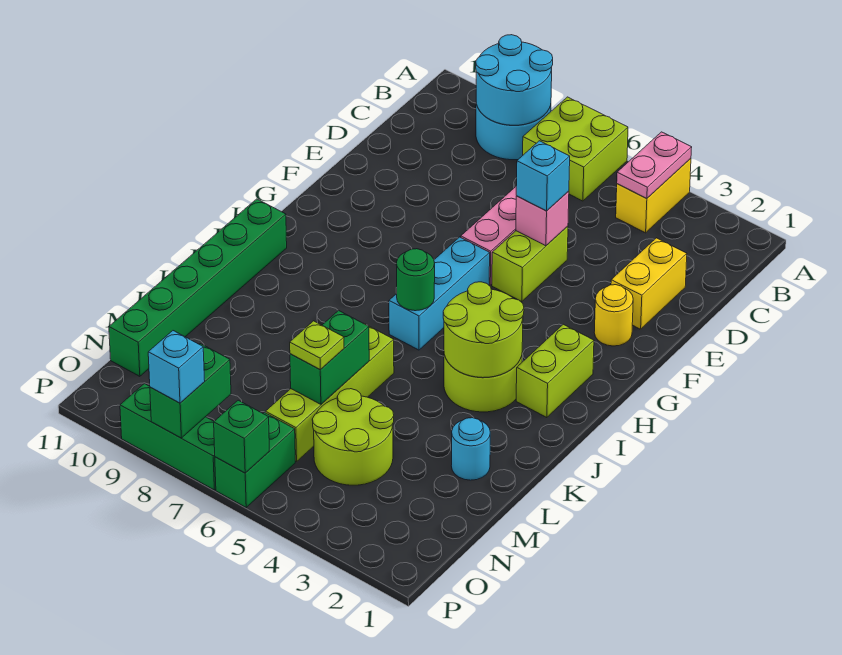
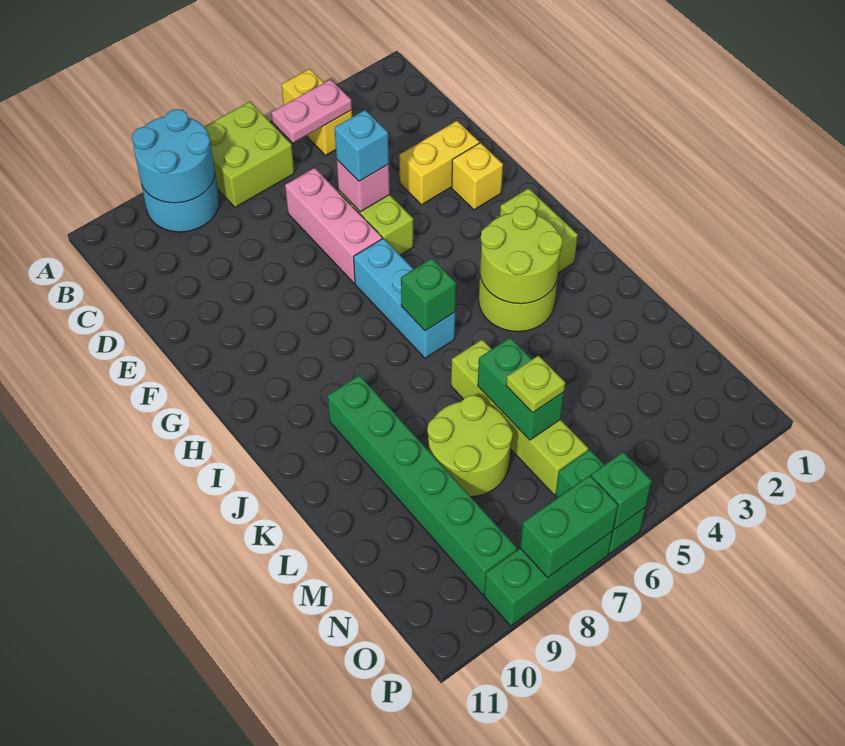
pink plate A4:B4 level 2 -> pink plate B4:B5 level 2
yellow brick D2:E2 level 1 -> yellow brick E2:E3 level 1
yellow round brick F2 level 1 -> yellow brick F2 level 1
green round brick I6 level 2 -> green brick I6 level 2
green brick I11:N11 level 1 -> green brick J9:O9 level 1
cyan round brick L2 level 1 -> none
lime round brick M4:N5 level 1 -> lime round brick L7:M8 level 1
green brick O8:P8 level 2 -> green brick P7:P8 level 2
cyan brick P8 level 3 -> none

